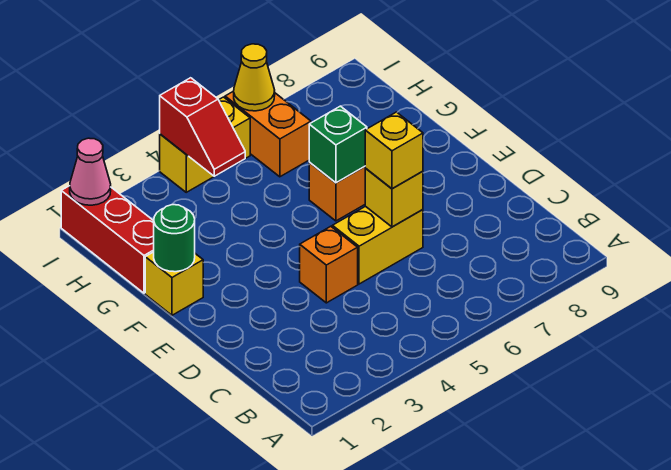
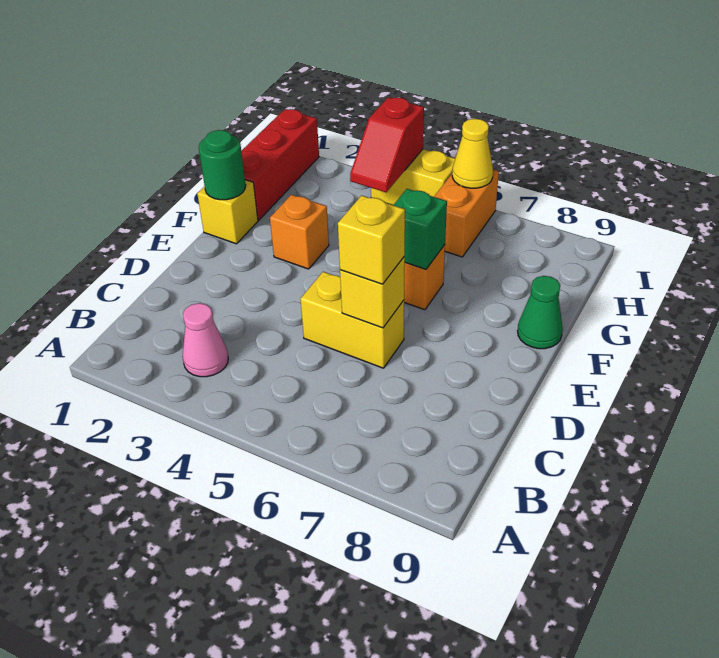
orange brick D4 level 1 -> orange brick F3 level 1
none -> green cone F9 level 1
pink cone I1 level 2 -> pink cone B3 level 1

